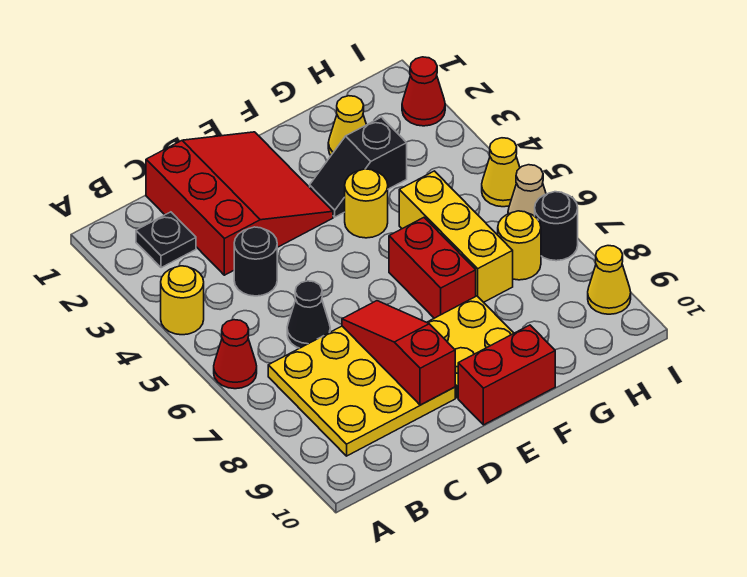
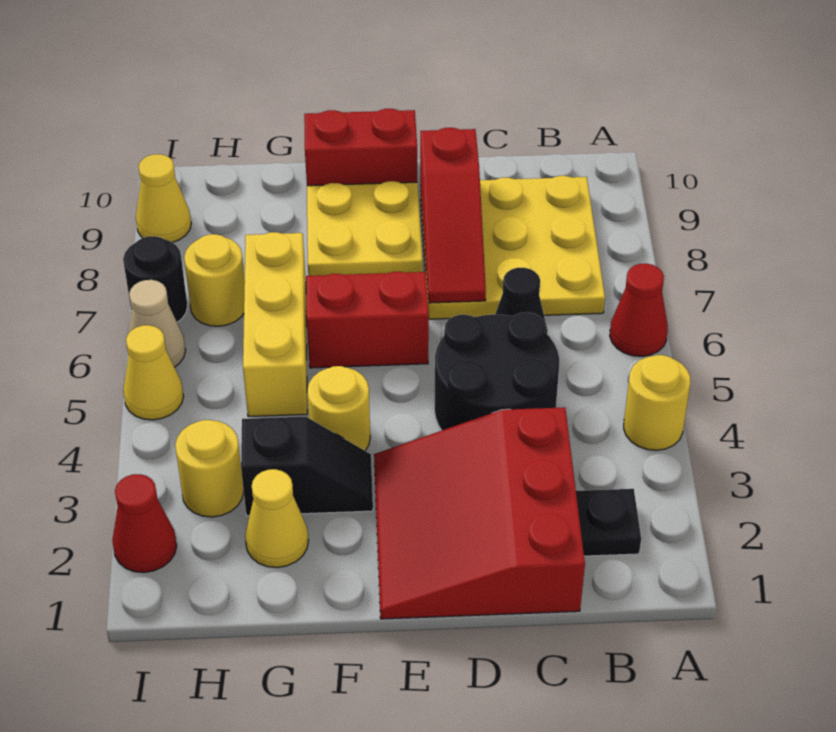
black round brick C4 level 1 -> black round brick C4:D5 level 1
red brick F6:F7 level 1 -> red brick E6:F6 level 1
none -> yellow round brick H3 level 1

